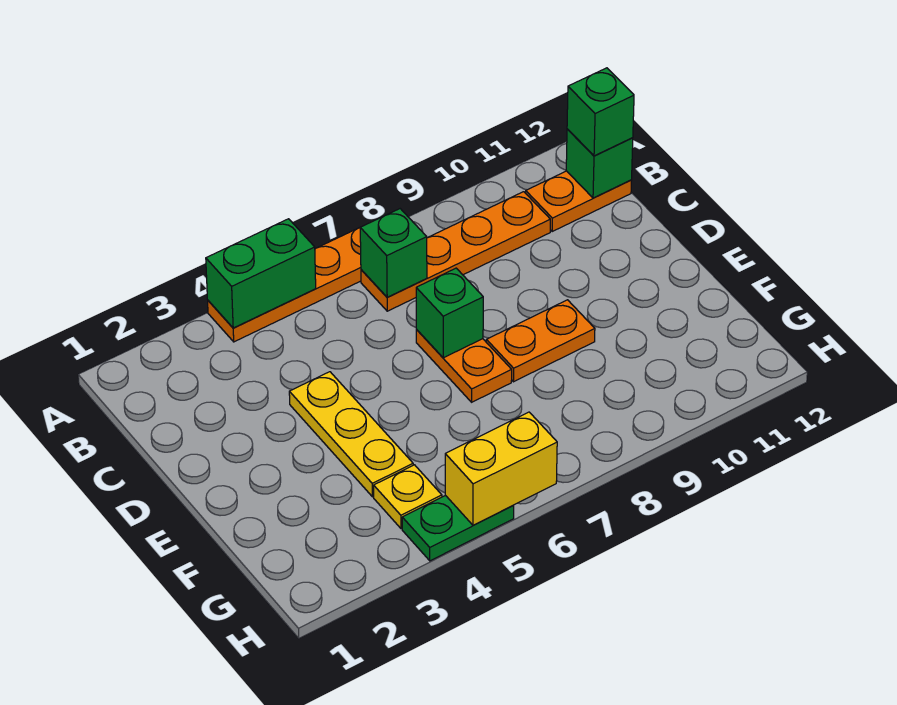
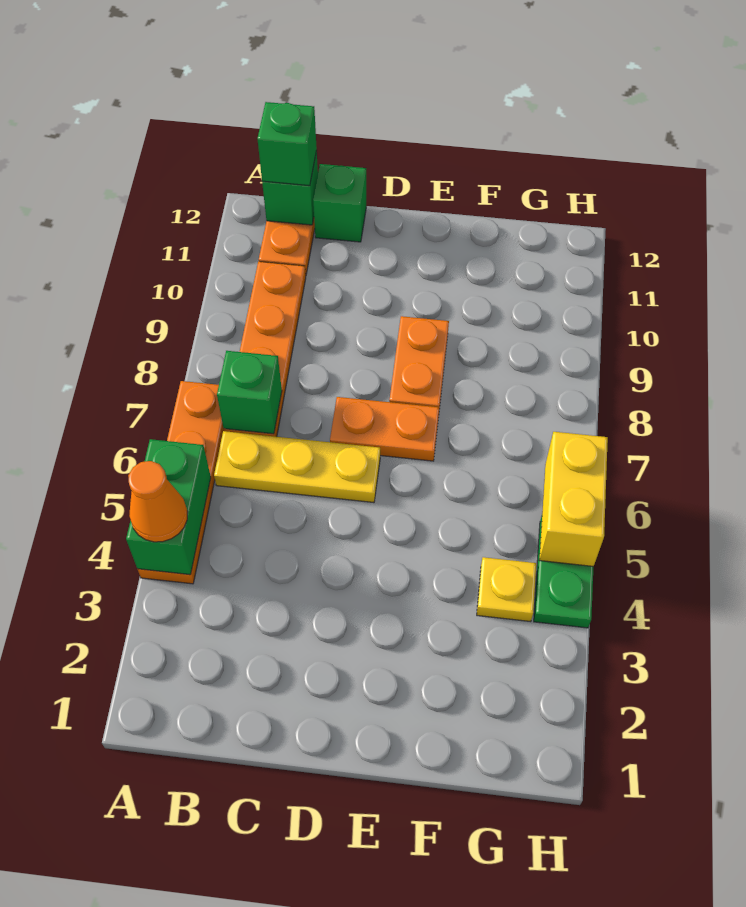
none -> orange cone A4 level 3
yellow plate D4:F4 level 1 -> yellow plate B6:D6 level 1
green brick D7 level 2 -> green brick C12 level 1

